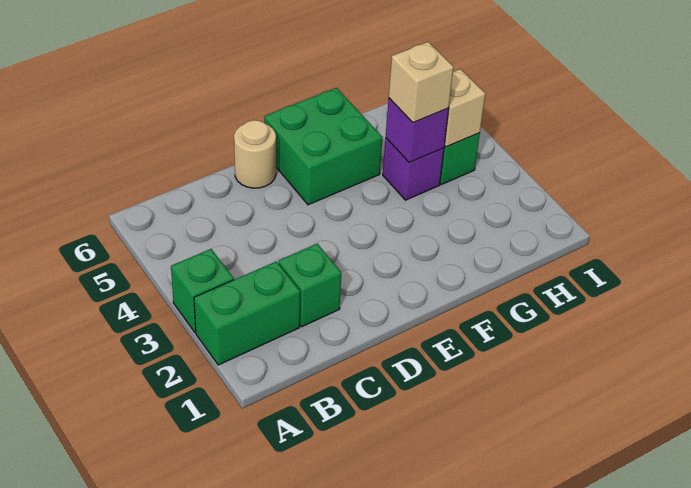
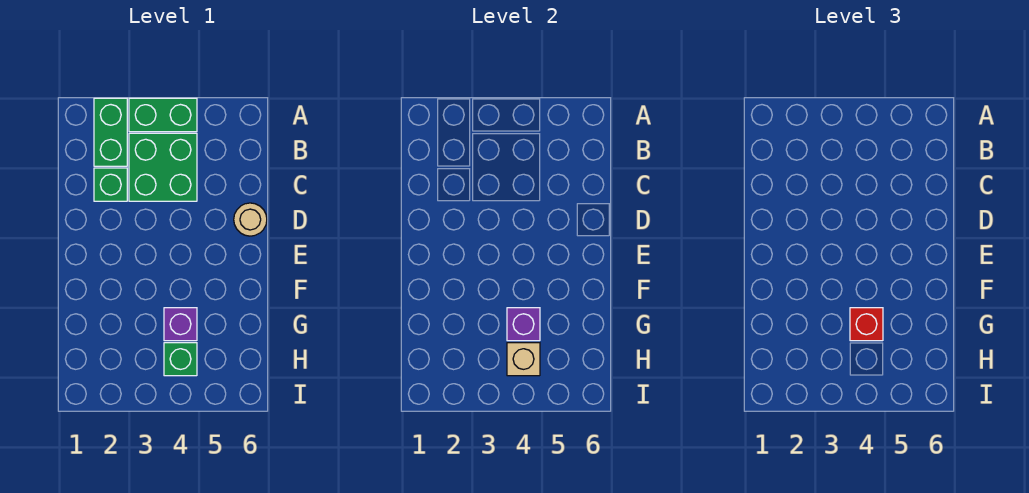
green brick A3 level 1 -> green brick A3:A4 level 1
green brick E5:F6 level 1 -> green brick B3:C4 level 1
tan brick G4 level 3 -> red brick G4 level 3

